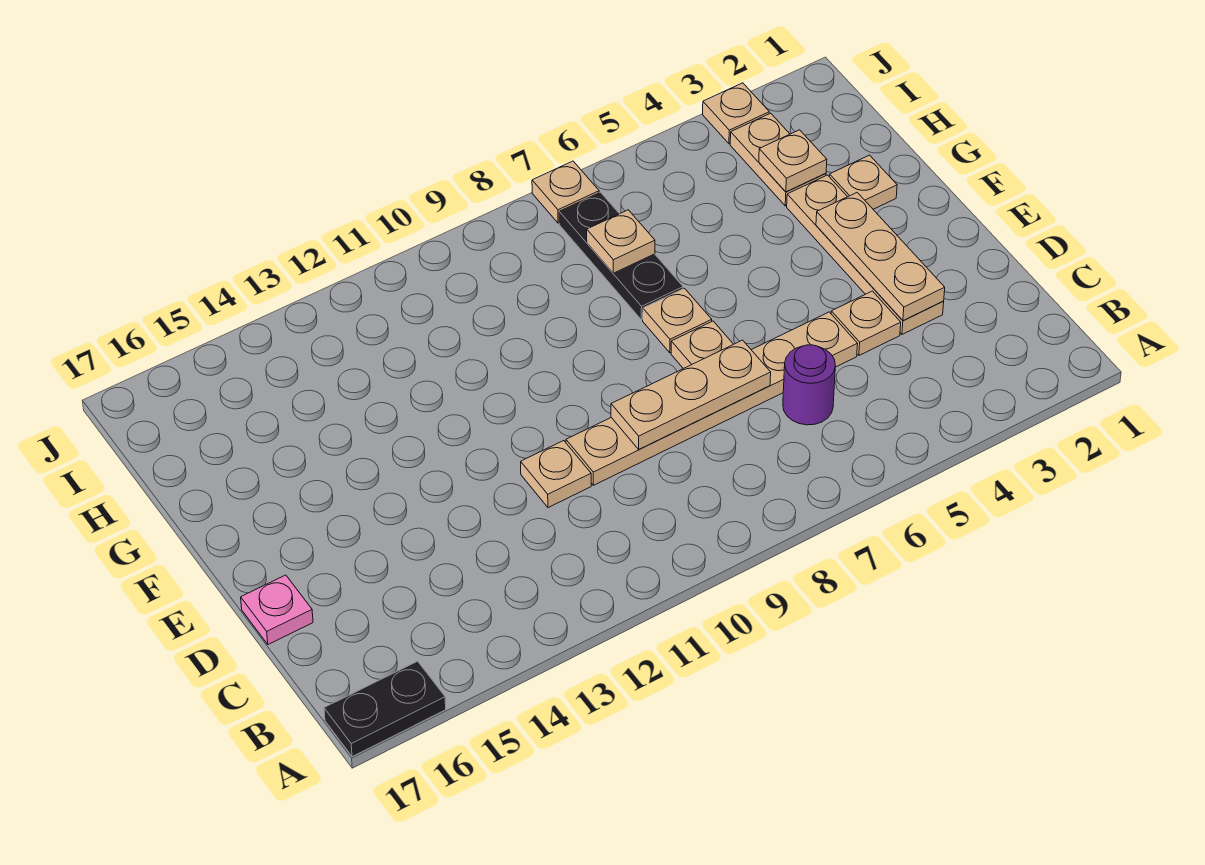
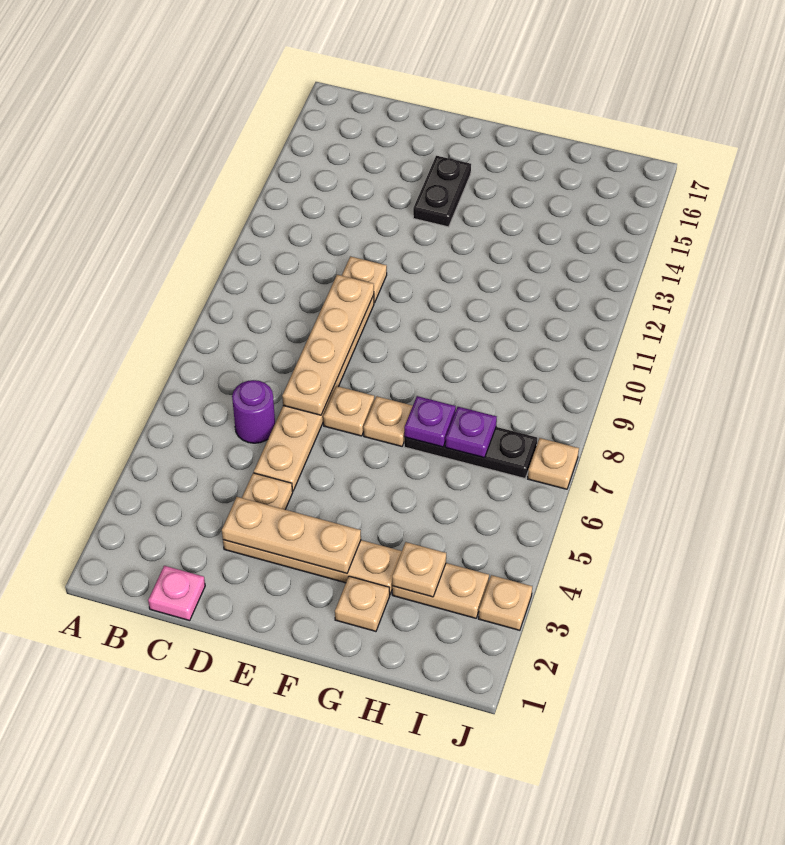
black plate A16:A17 level 1 -> black plate E14:E15 level 1
tan plate D7:D9 level 2 -> tan plate D7:D10 level 2
pink plate D17 level 1 -> pink plate C1 level 1
none -> purple plate G7 level 2
tan plate H7 level 2 -> purple plate H7 level 2

